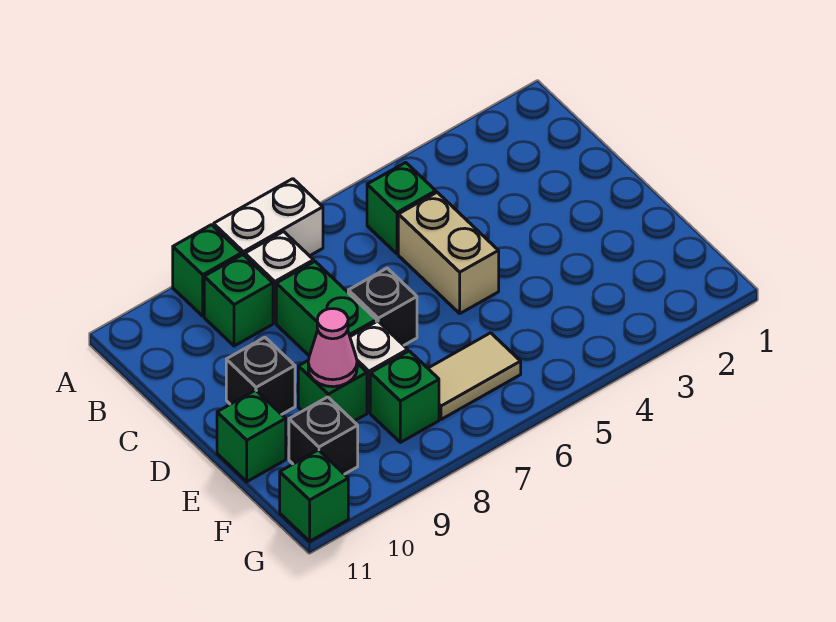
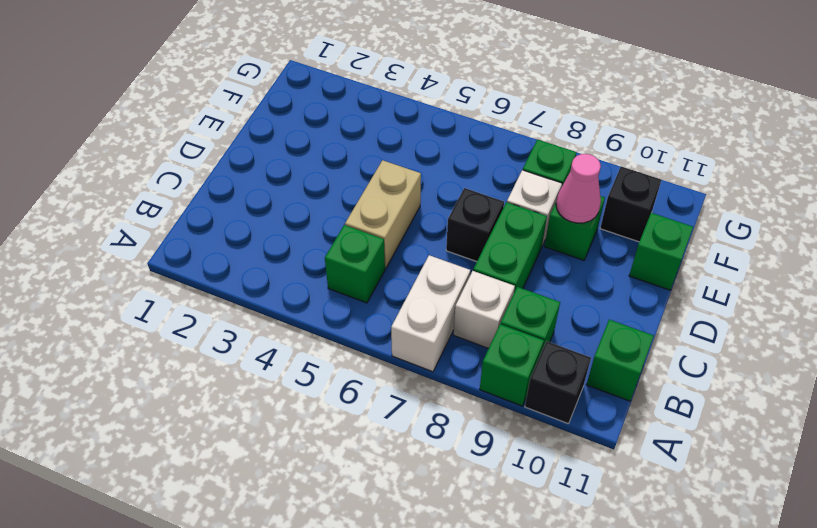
white brick A7:A8 level 1 -> white brick A7:B7 level 1
black brick D10 level 1 -> black brick A10 level 1
tan tile F6:F7 level 1 -> none
green brick G11 level 1 -> green brick B11 level 1

